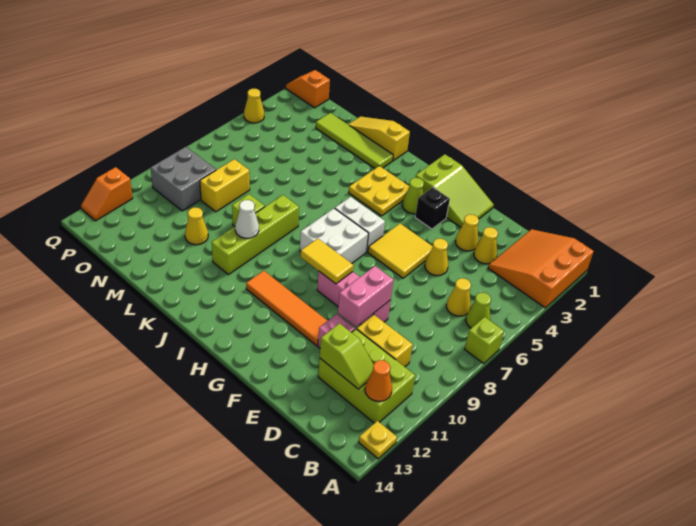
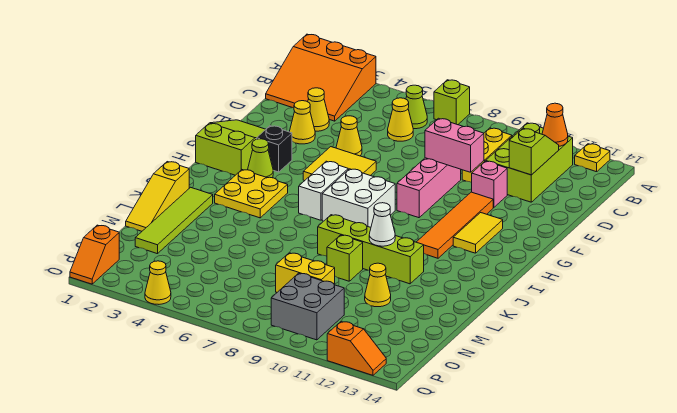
yellow tile G9:H9 level 2 -> yellow tile G12:H12 level 1

